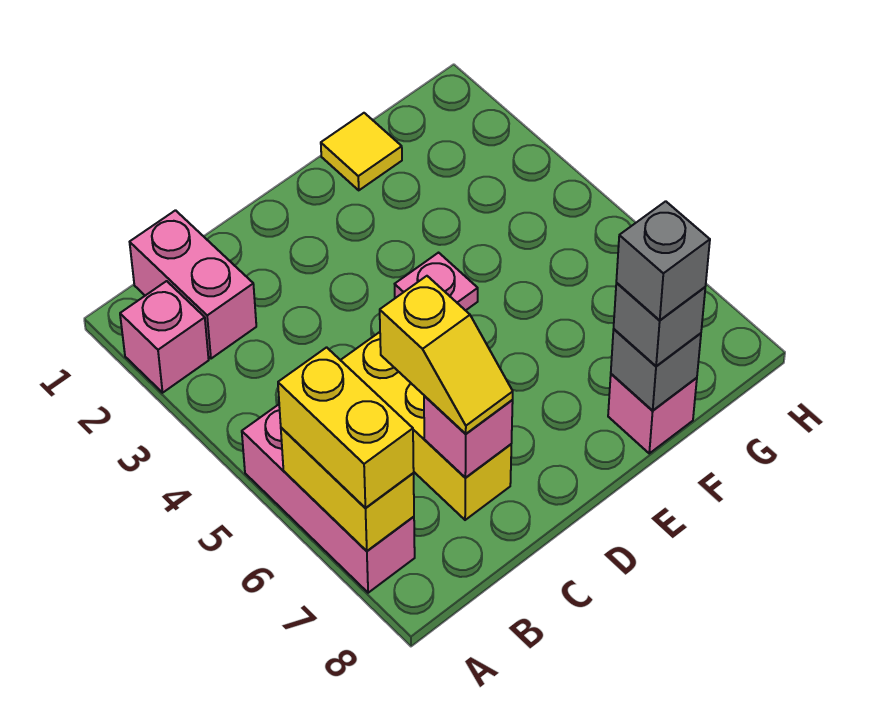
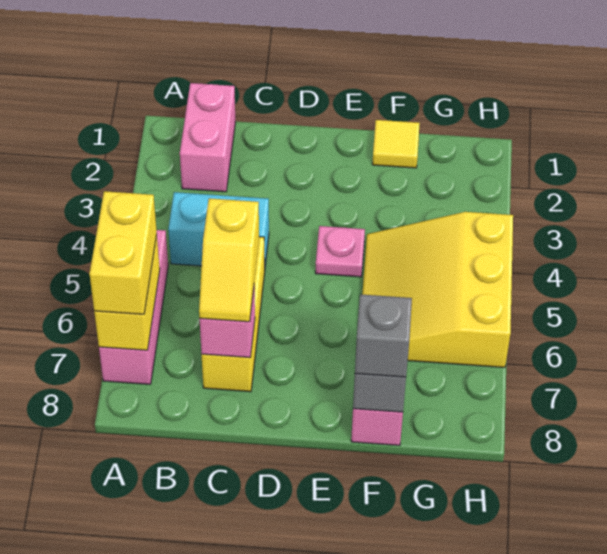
pink brick A2 level 1 -> none
none -> cyan brick B4:C4 level 1
none -> yellow slope F4:H6 level 1 top H
grey brick F8 level 4 -> none

